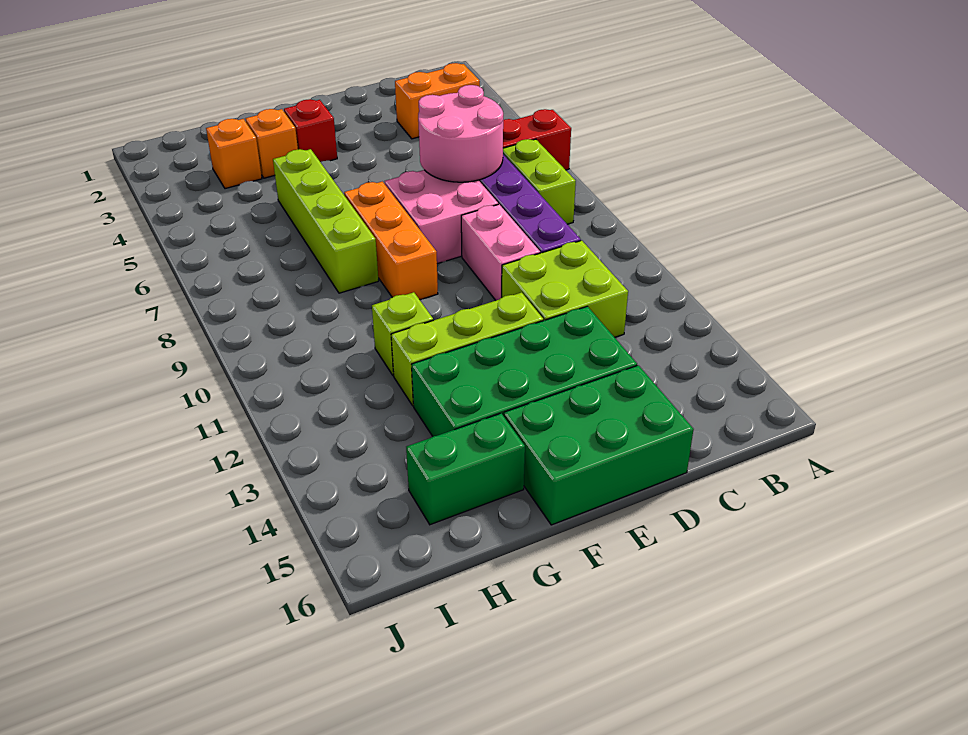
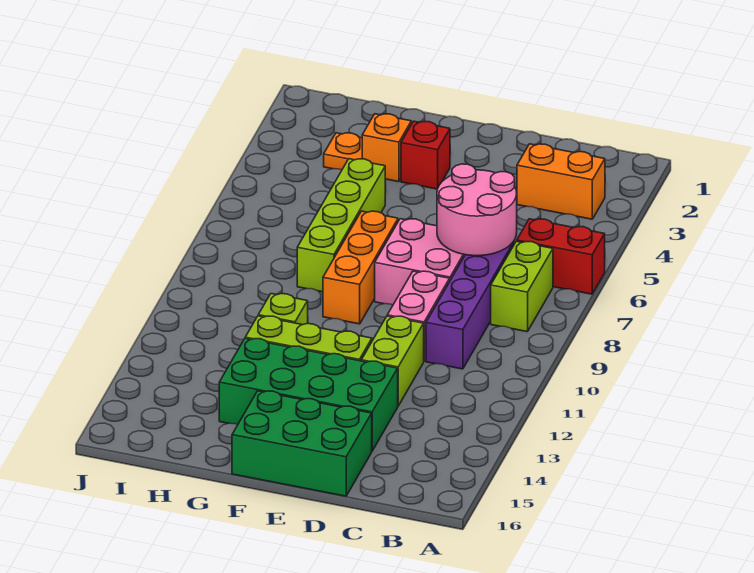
lime brick C11:D12 level 1 -> lime brick D11:D12 level 1
green brick G15:H15 level 1 -> none
orange brick H3 level 1 -> orange plate H3 level 1

